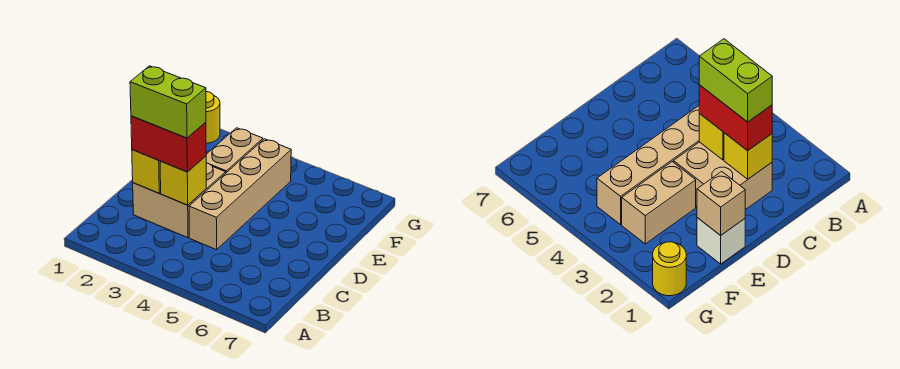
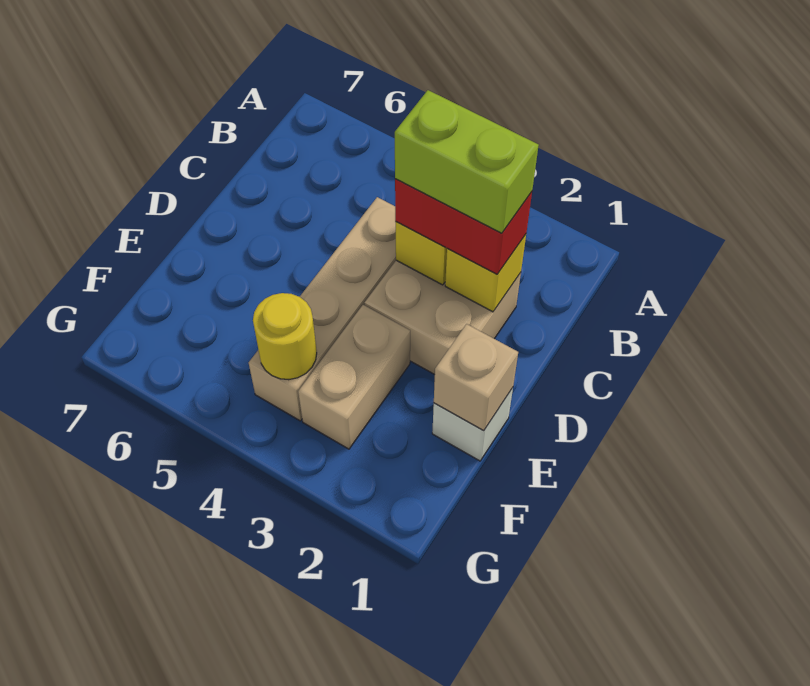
yellow round brick G1 level 1 -> yellow round brick F4 level 2

